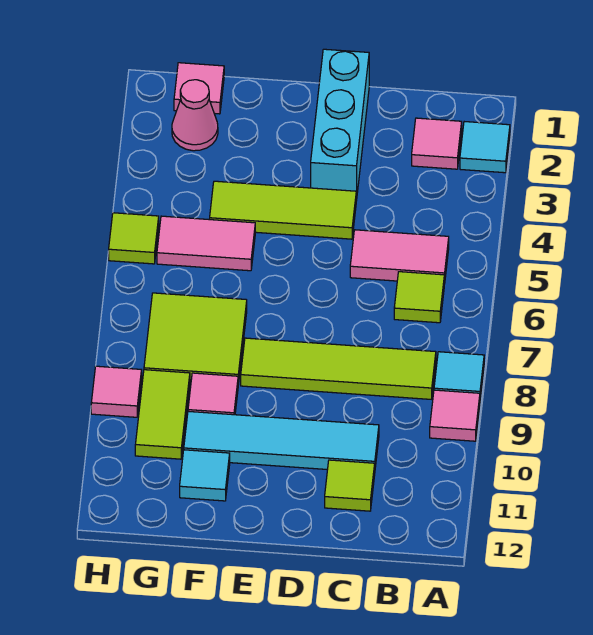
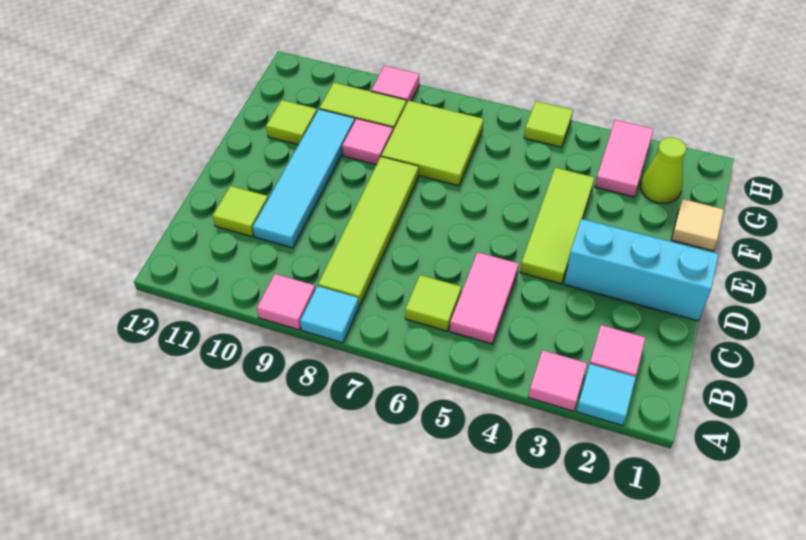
none -> tan tile F1 level 1
pink tile F5:G5 level 1 -> pink tile G3:H3 level 1
cyan tile F11 level 1 -> lime tile F11 level 1
pink tile G1 level 1 -> pink tile A3 level 1
pink cone G2 level 1 -> lime cone G2 level 1

